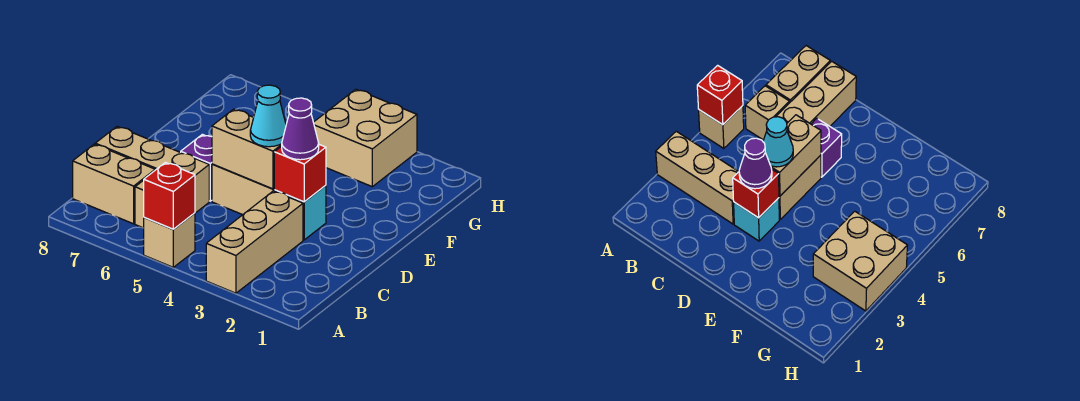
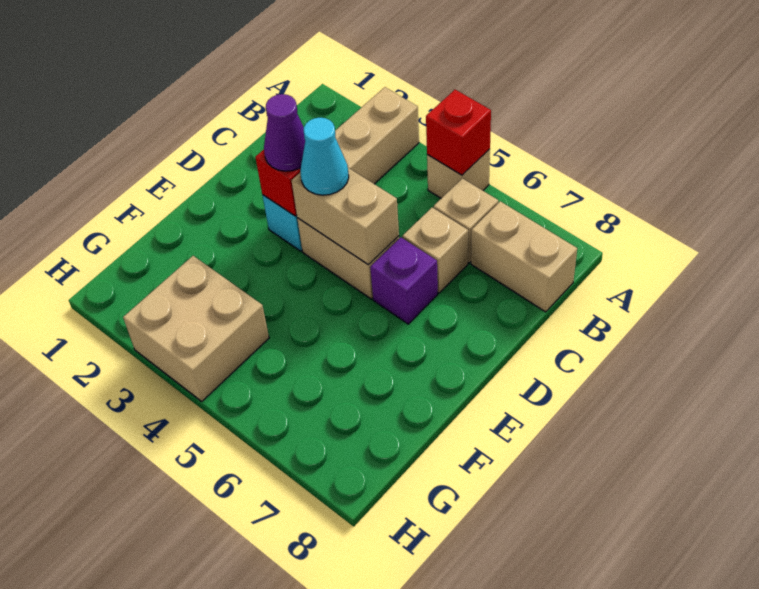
tan brick C6:C8 level 1 -> tan brick C6 level 1

